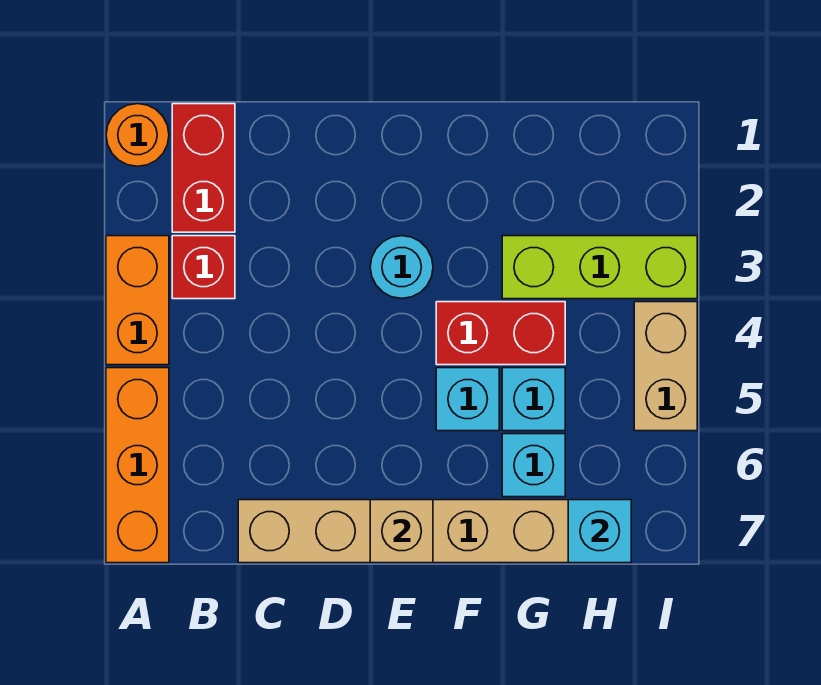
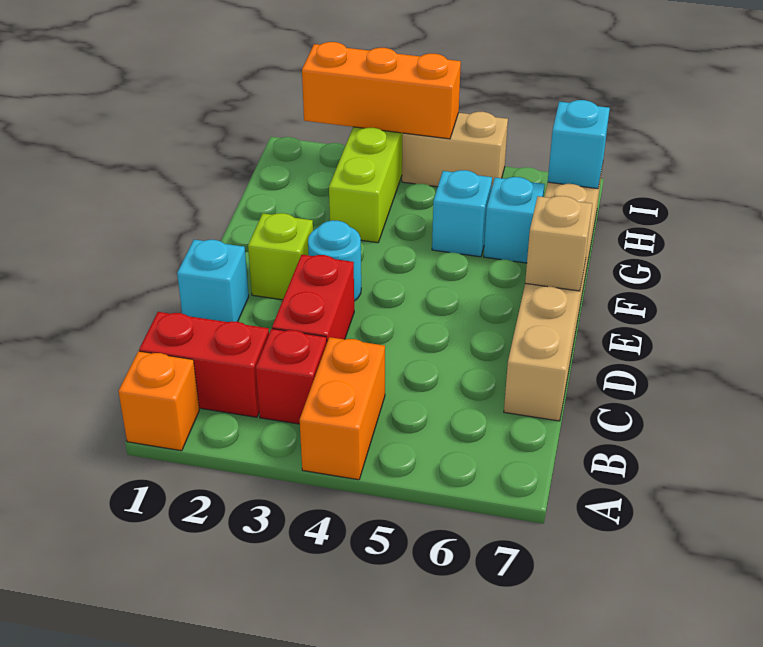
orange round brick A1 level 1 -> orange brick A1 level 1
orange brick A3:A4 level 1 -> orange brick A4:B4 level 1
orange brick A5:A7 level 1 -> orange brick I2:I4 level 2
none -> lime brick E2 level 1
red brick F4:G4 level 1 -> red brick C3:D3 level 1
cyan brick F5 level 1 -> cyan brick D1 level 1

